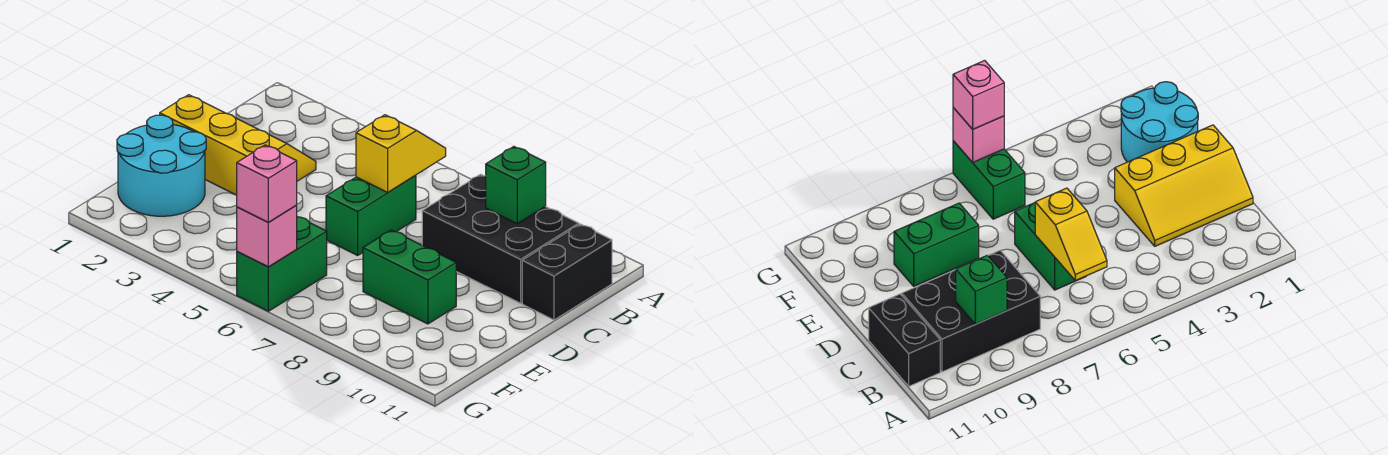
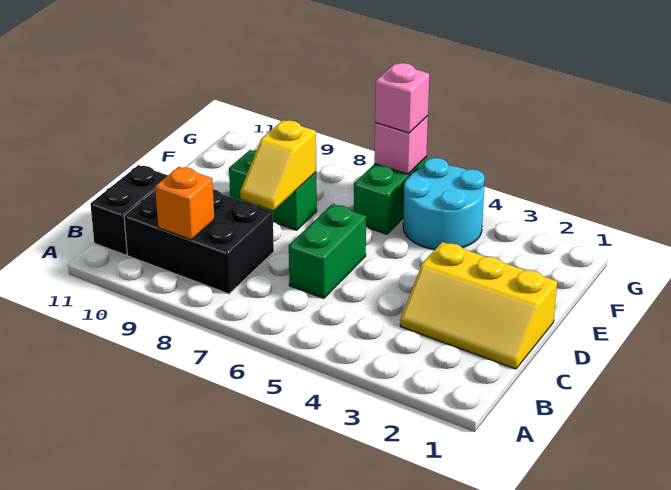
yellow slope B6:C6 level 2 top C -> yellow slope D8:E8 level 2 top E
green brick B9 level 2 -> orange brick B9 level 2
cyan round brick E1:F2 level 1 -> cyan round brick F4:G5 level 1

